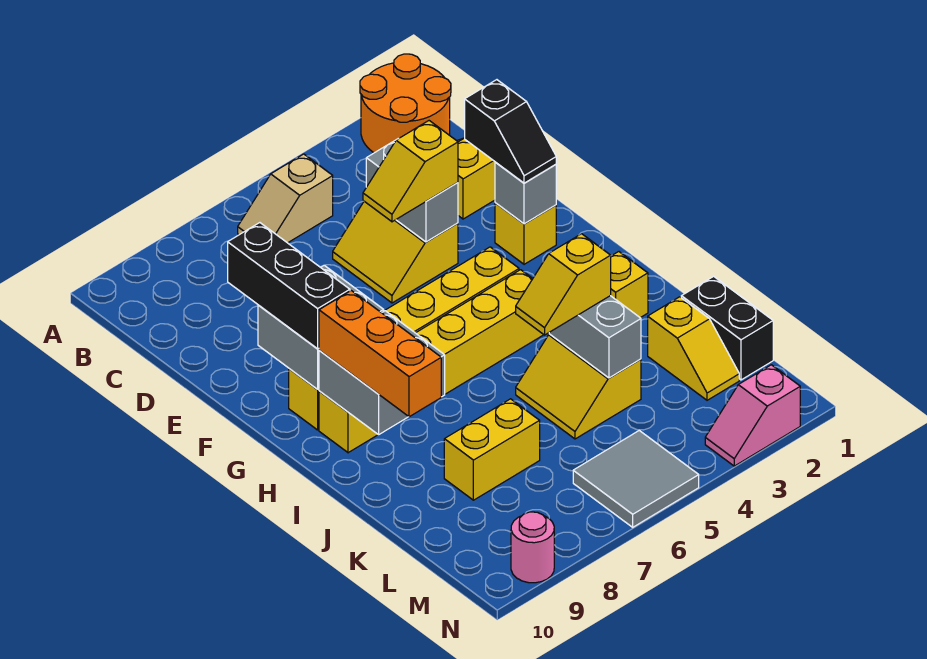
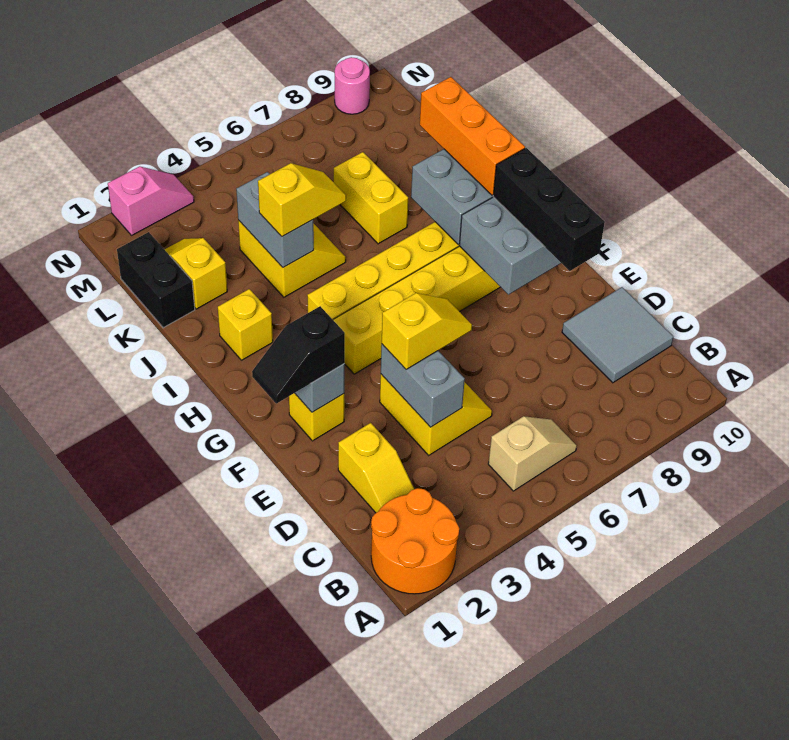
black slope E2:F2 level 3 top E -> black slope F1:F2 level 3 top 2
yellow brick K7:K8 level 1 -> yellow brick J7:K7 level 1
grey tile M5:N6 level 1 -> grey tile C9:D10 level 1

